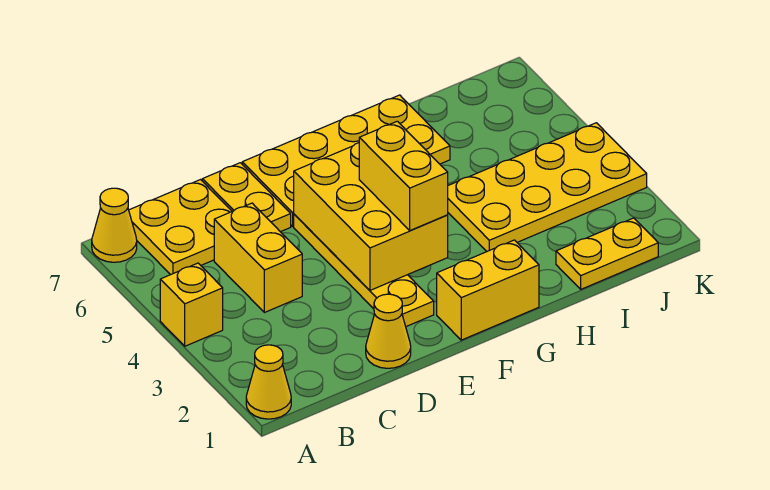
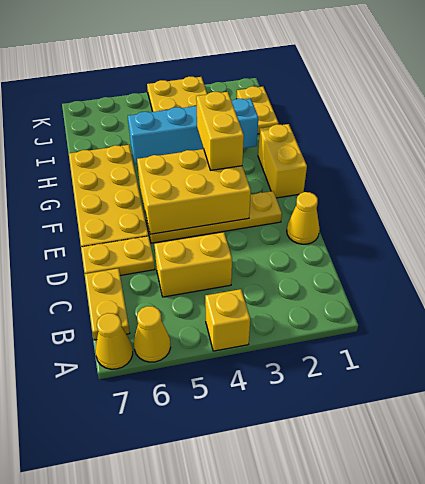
yellow cone A1 level 1 -> yellow cone A6 level 1
yellow plate B6:C7 level 1 -> yellow plate B7:C7 level 1
yellow brick F3:F4 level 3 -> yellow brick F3:G3 level 3
none -> cyan brick H2:H5 level 2

